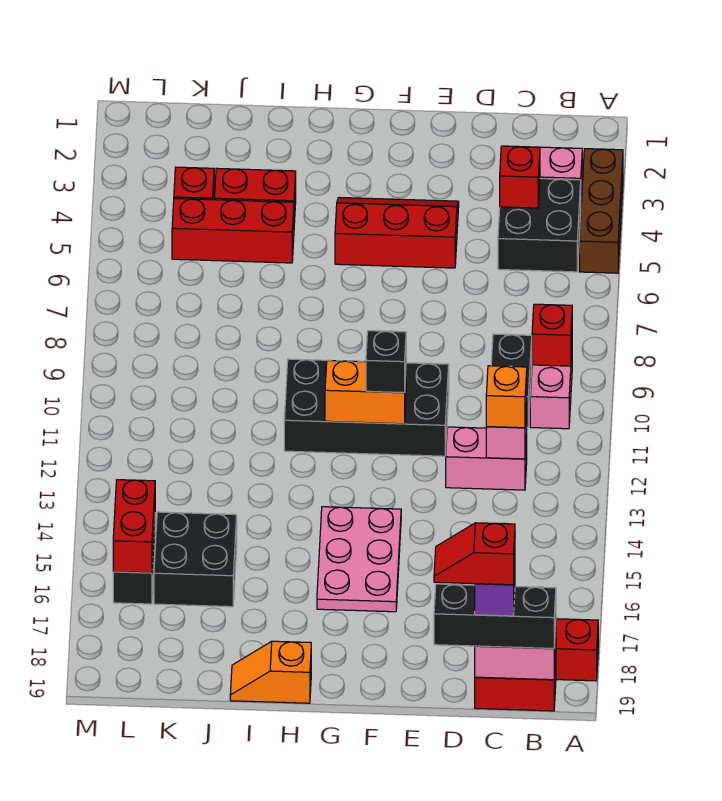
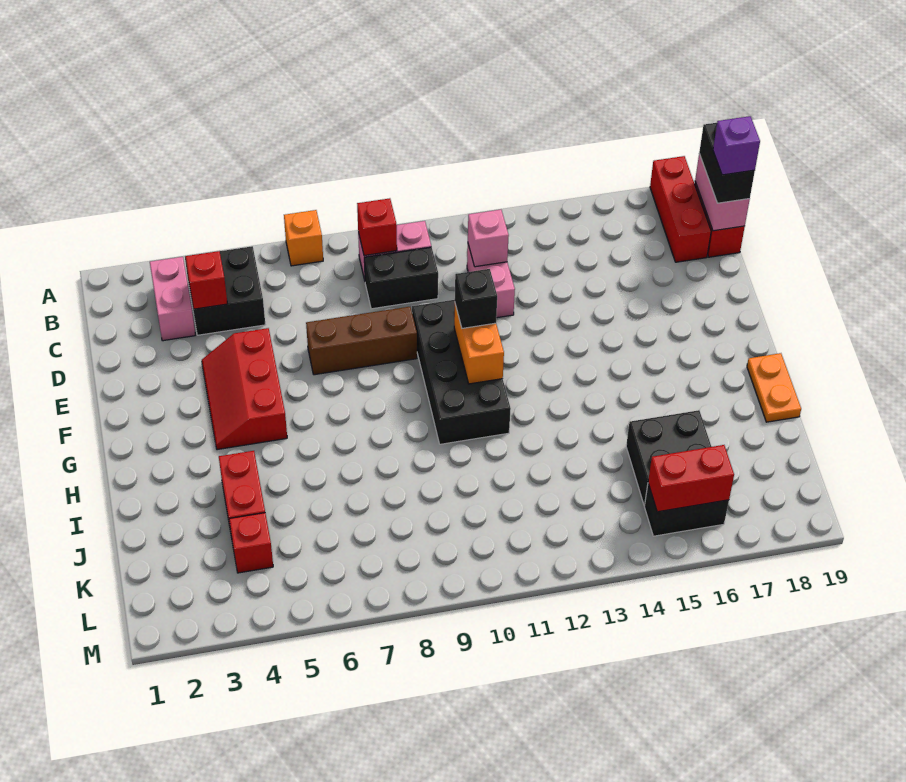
brown brick A3:A5 level 1 -> brown brick E7:E9 level 1
black brick B19:D19 level 3 -> black brick B19:C19 level 3
orange brick C12 level 3 -> orange brick A7 level 1
red slope C19:D19 level 5 top C -> none
pink plate F14:G16 level 1 -> none
orange slope H19:I19 level 1 top H -> orange plate H19:I19 level 1
red brick I5:K5 level 1 -> none

